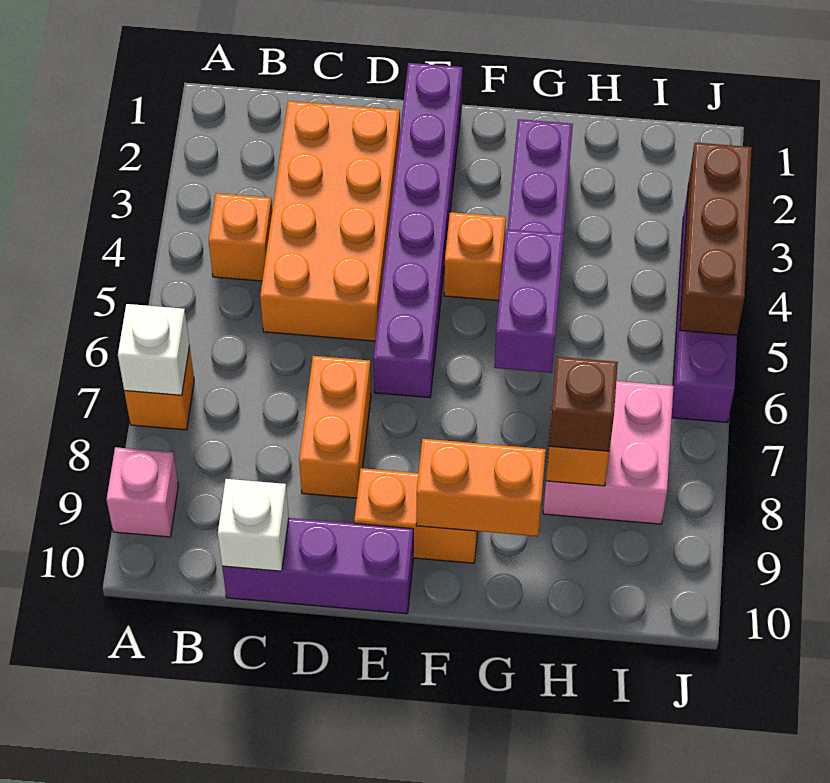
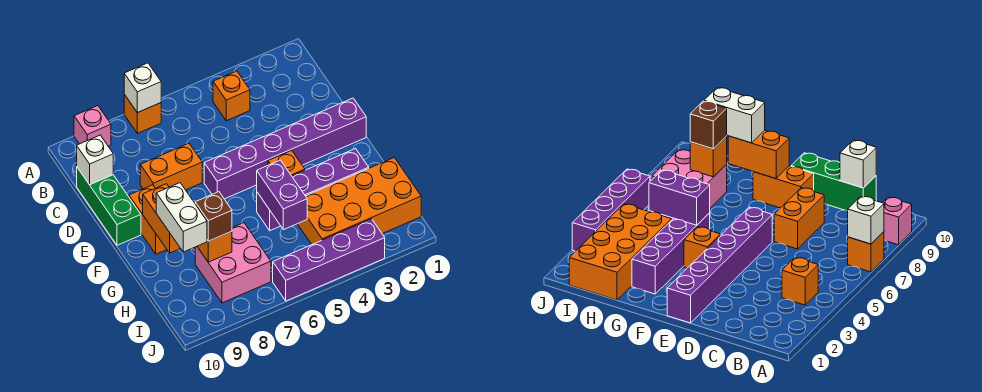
orange brick C2:D5 level 1 -> orange brick H1:I4 level 1
purple brick C10:E10 level 1 -> green brick C10:E10 level 1
purple brick G5:G6 level 2 -> purple brick G5:H5 level 2
none -> white brick G9:H9 level 3
brown brick J3:J5 level 2 -> none

